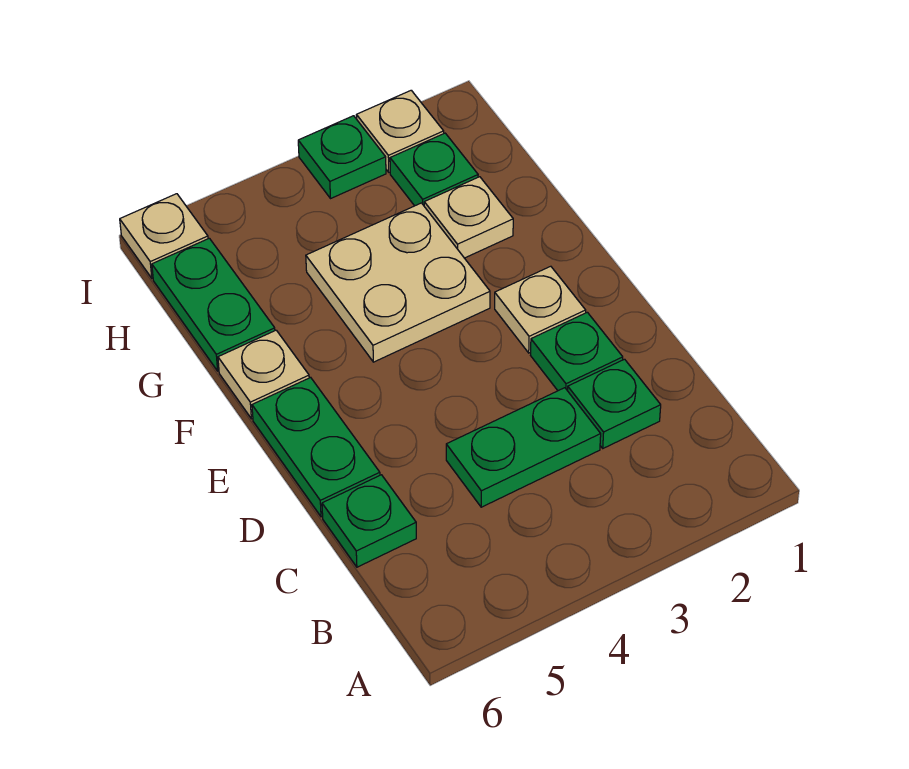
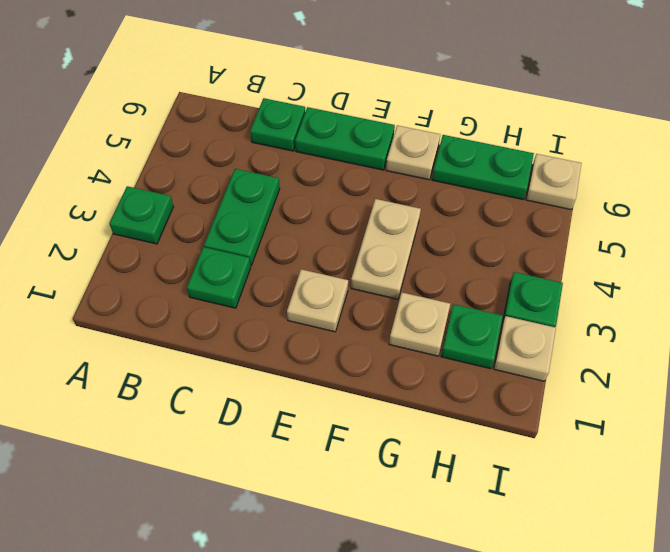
green plate D2 level 1 -> green plate A3 level 1
tan plate F3:G4 level 1 -> tan plate F3:F4 level 1

